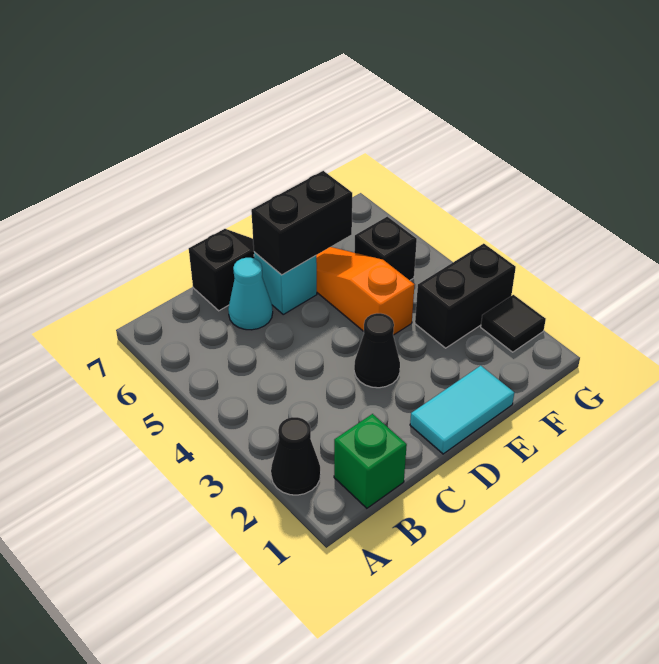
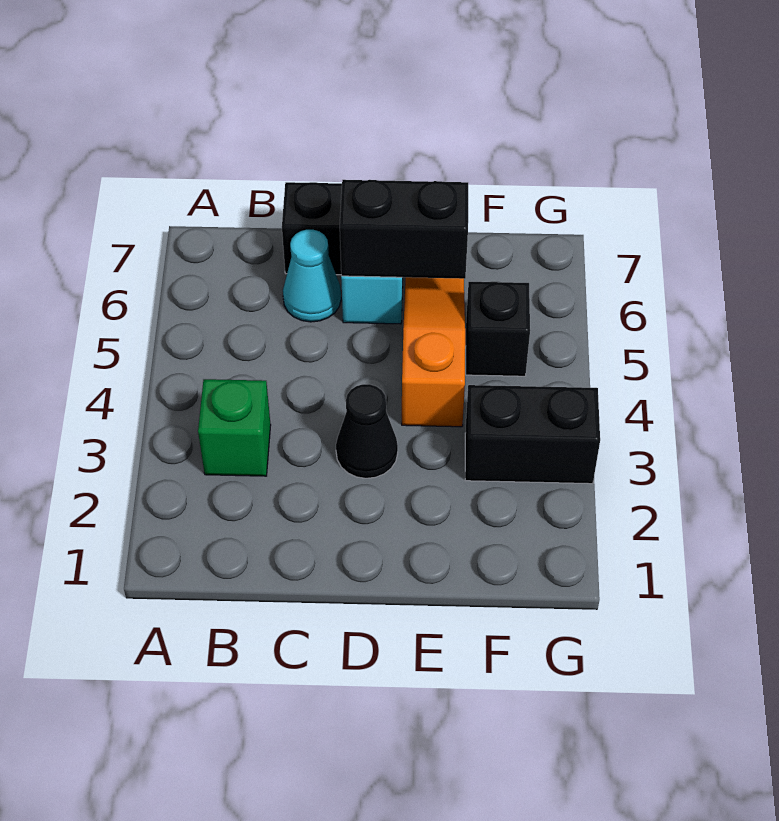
black cone A2 level 1 -> none
green brick B1 level 1 -> green brick B3 level 1
cyan tile D1:E1 level 1 -> none
black tile G2 level 1 -> none

